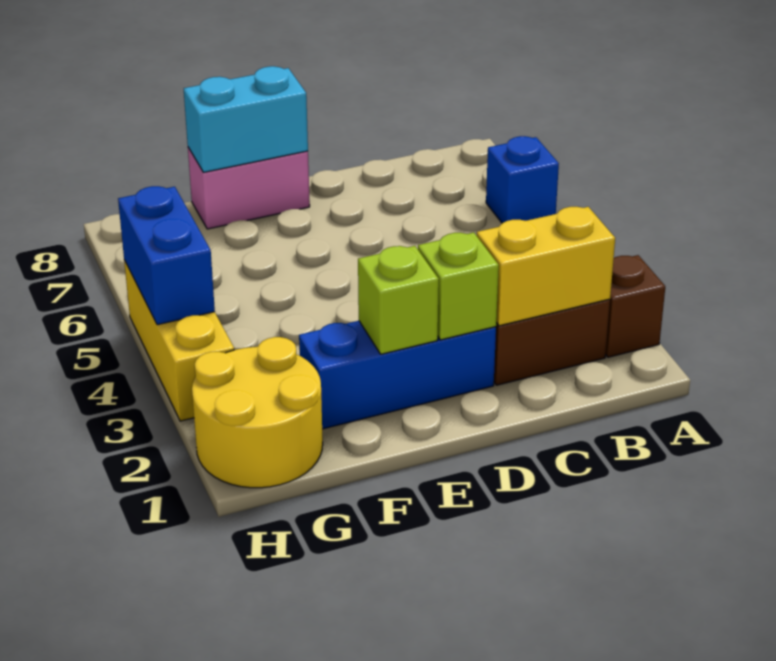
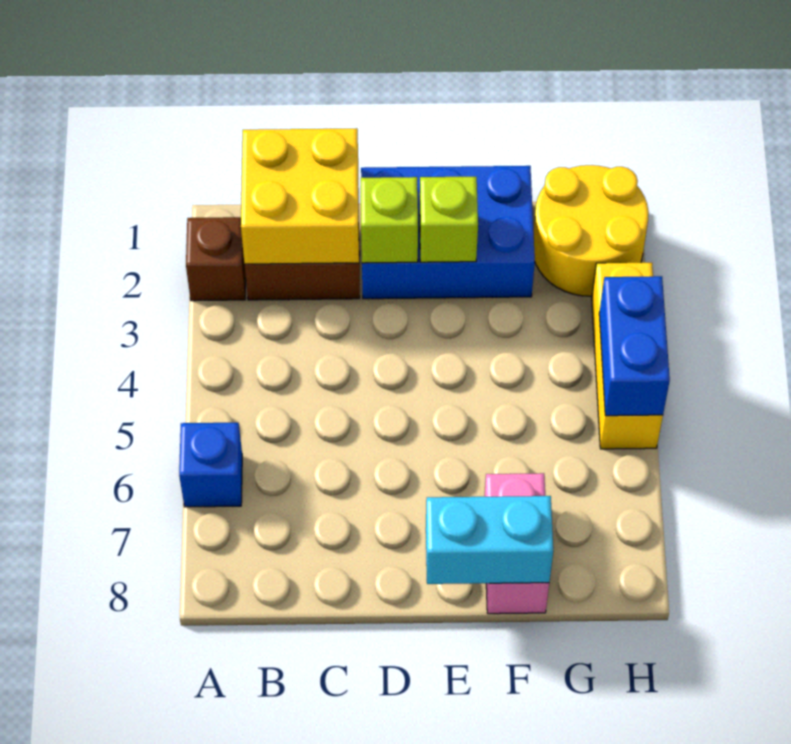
yellow brick B2:C2 level 2 -> yellow brick B1:C2 level 2
blue brick D2:F2 level 1 -> blue brick D1:F2 level 1
pink brick E8:F8 level 1 -> pink brick F7:F8 level 1

